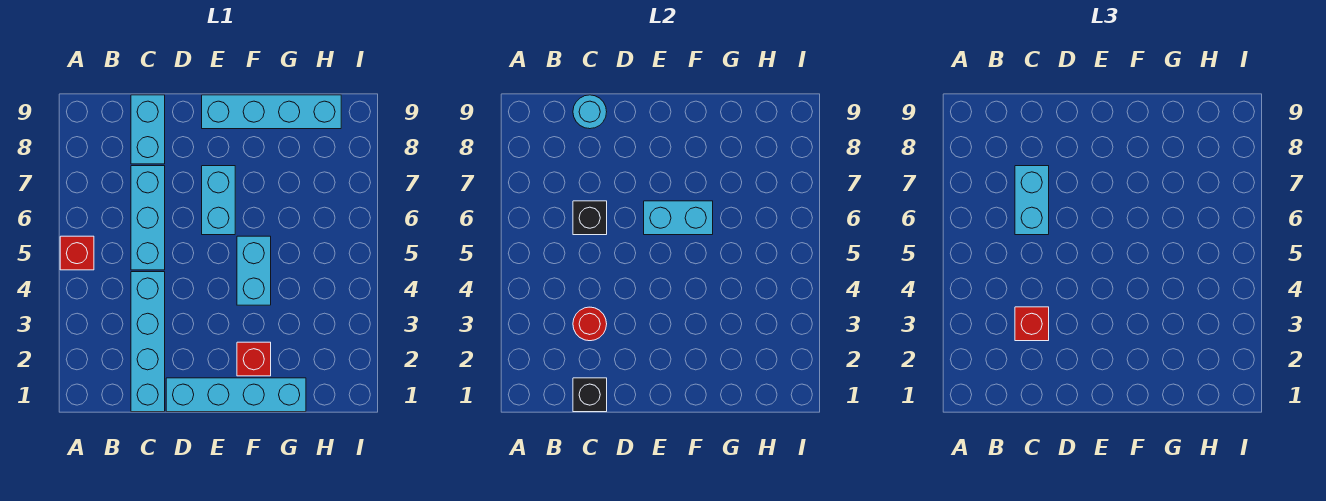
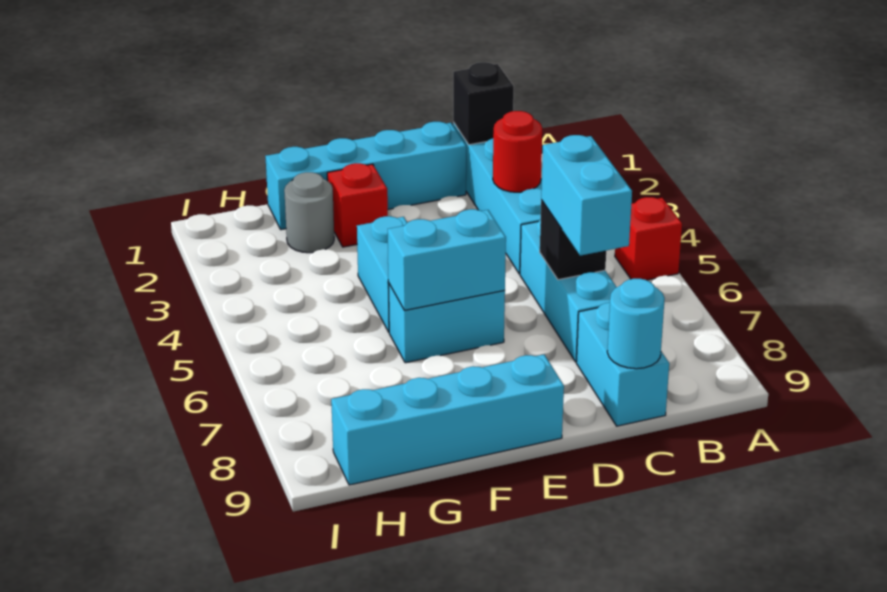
red brick C3 level 3 -> none
cyan brick E6:E7 level 1 -> cyan brick E6:F6 level 1
none -> grey round brick G2 level 1

